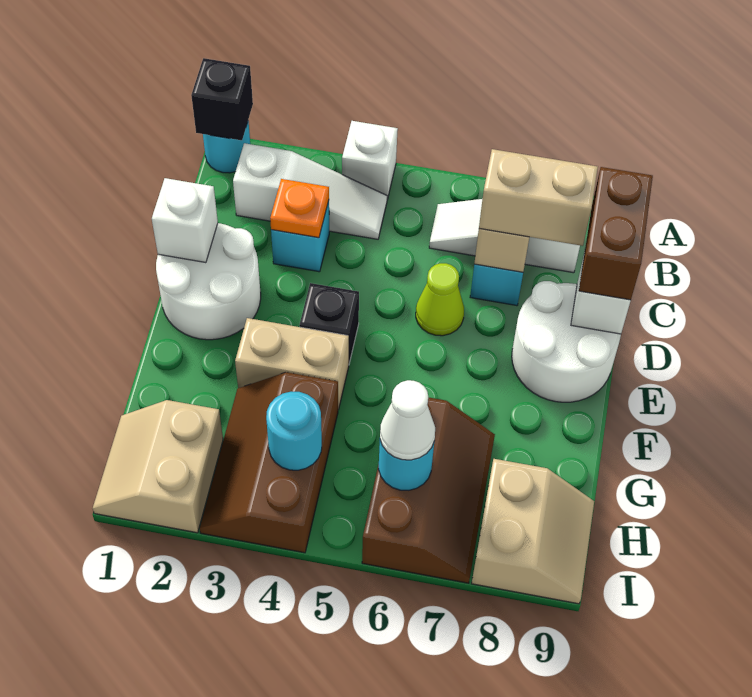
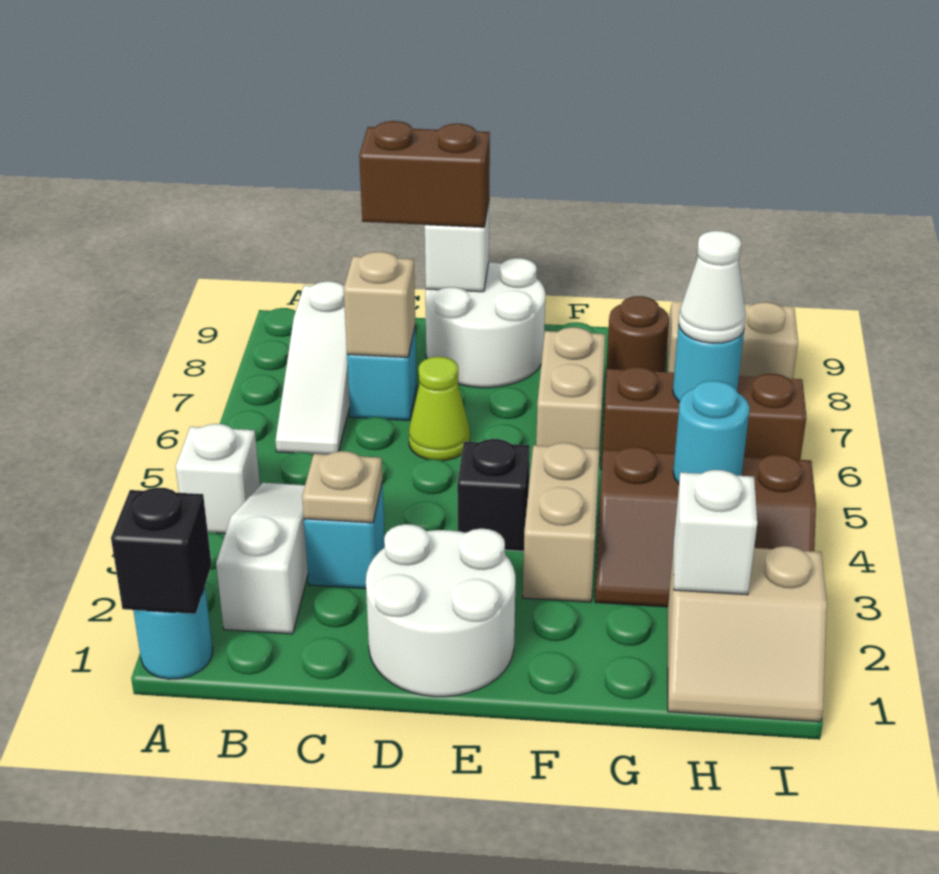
orange plate C3 level 2 -> tan plate C3 level 2
tan brick C7:C8 level 3 -> tan brick F6:F7 level 1
white brick D1 level 2 -> white brick H2 level 2
none -> brown round brick G8 level 1

